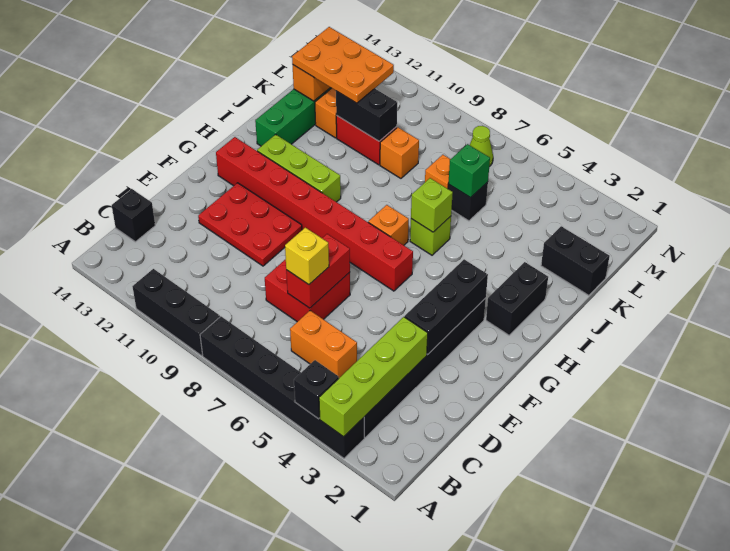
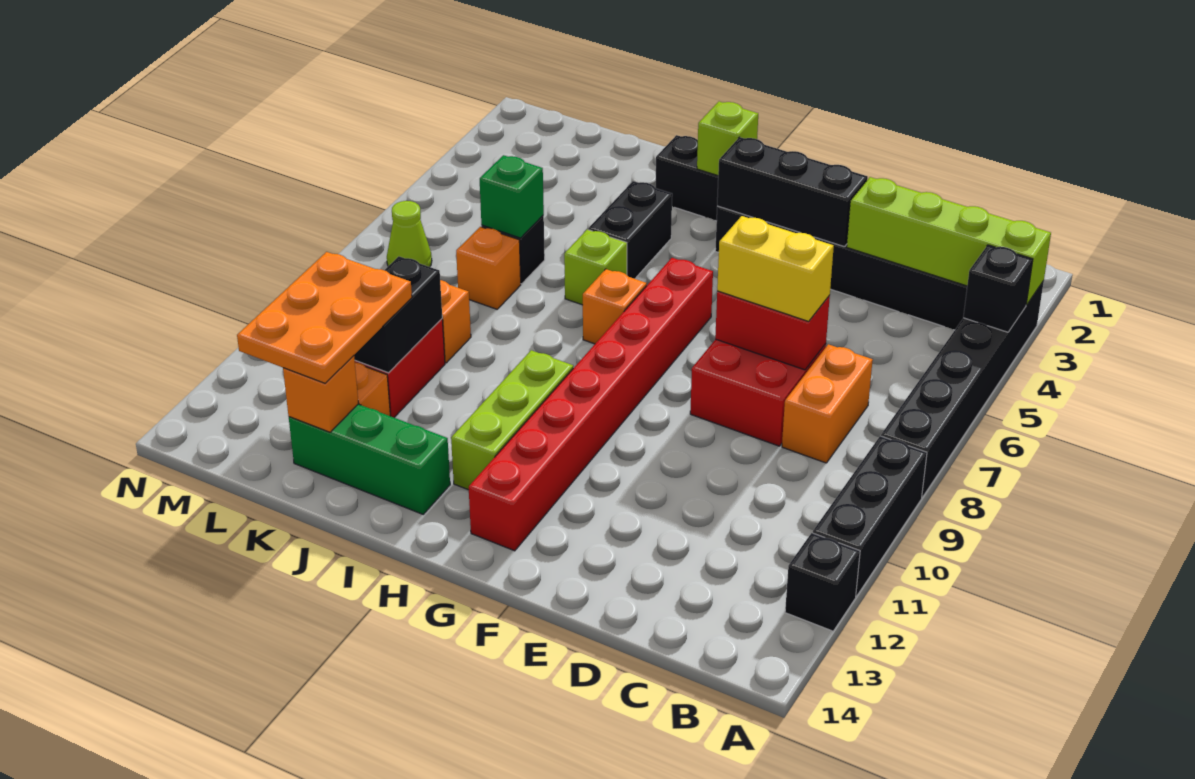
orange brick C5:C6 level 1 -> orange brick C7:C8 level 1
black brick C14 level 1 -> black brick A12 level 1
yellow brick D7 level 3 -> yellow brick D7:E7 level 3
red plate E10:F12 level 1 -> none
lime brick I6 level 2 -> lime brick H2 level 2
black brick K1:K2 level 1 -> black brick I4:I5 level 1

